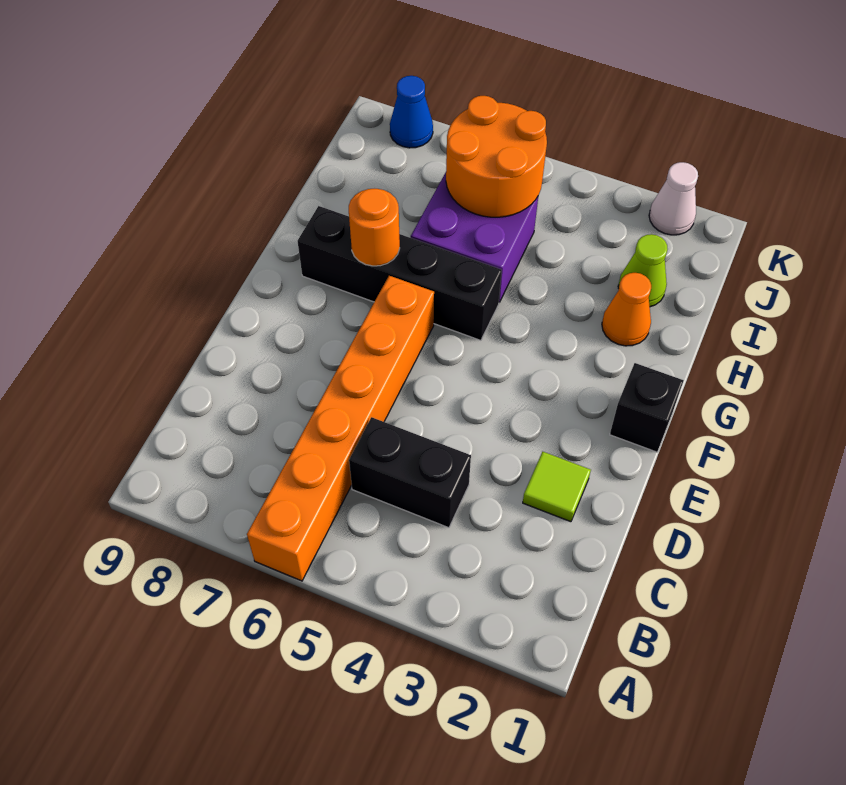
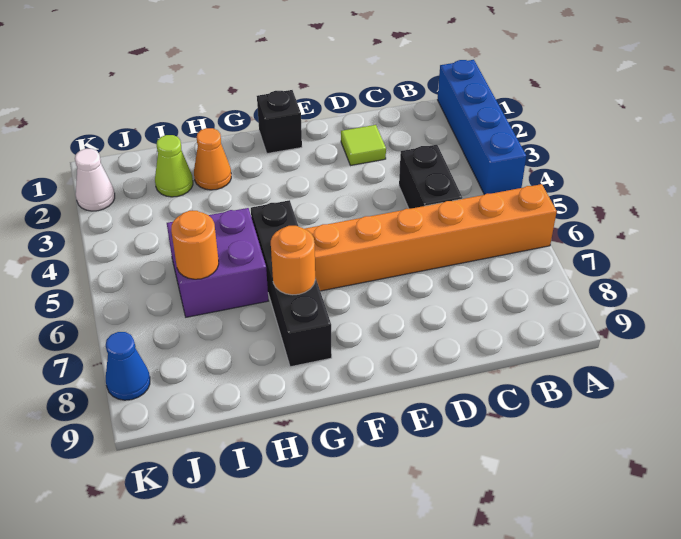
none -> blue brick A1:A4 level 1
orange round brick I5:J6 level 2 -> orange round brick I6 level 2

